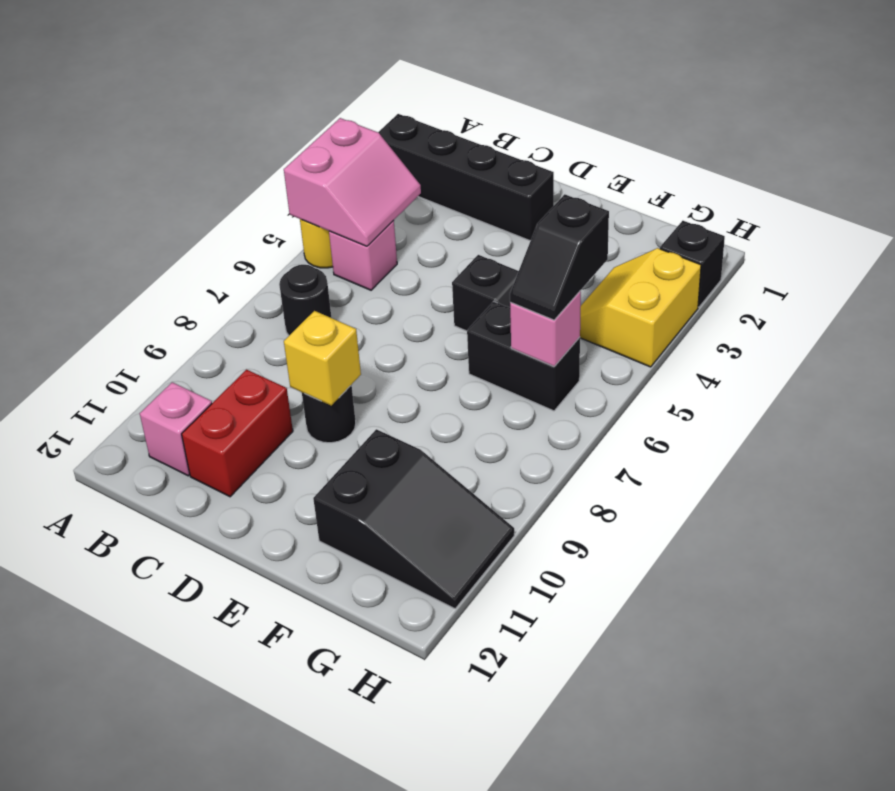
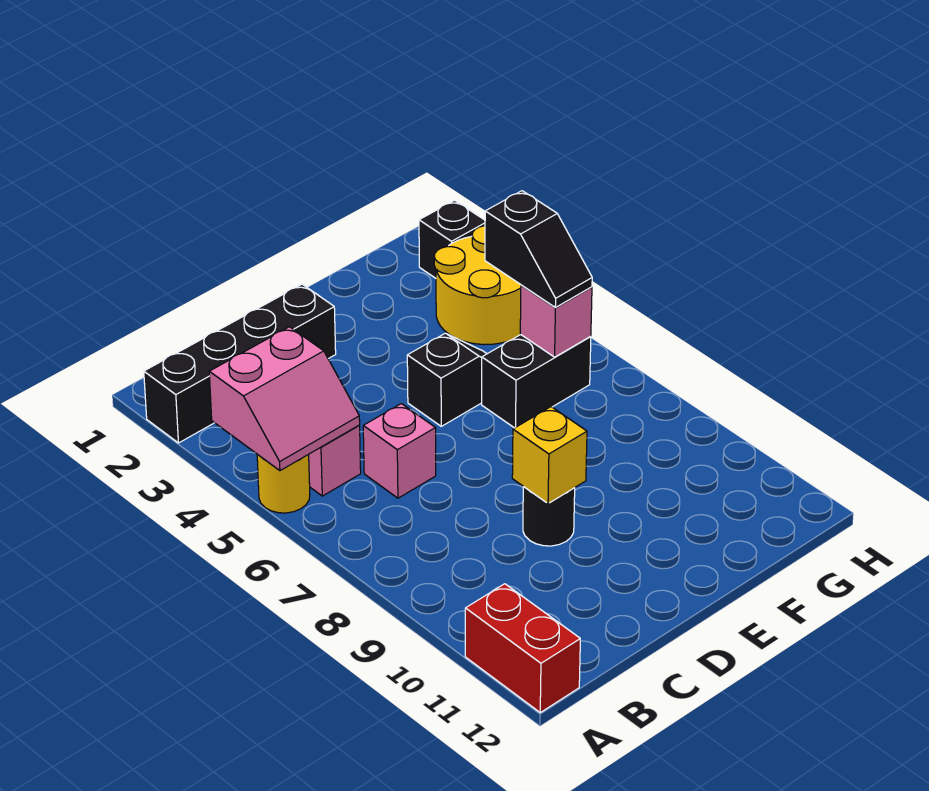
pink slope A4:B5 level 2 top A -> pink slope A4:B5 level 2 top 4
black round brick B7 level 1 -> none
pink brick B11 level 1 -> pink brick C6 level 1
red brick C10:C11 level 1 -> red brick A11:A12 level 1
black slope F10:H11 level 1 top F -> none
yellow slope G3:H4 level 1 top H -> yellow round brick G3:H4 level 1

